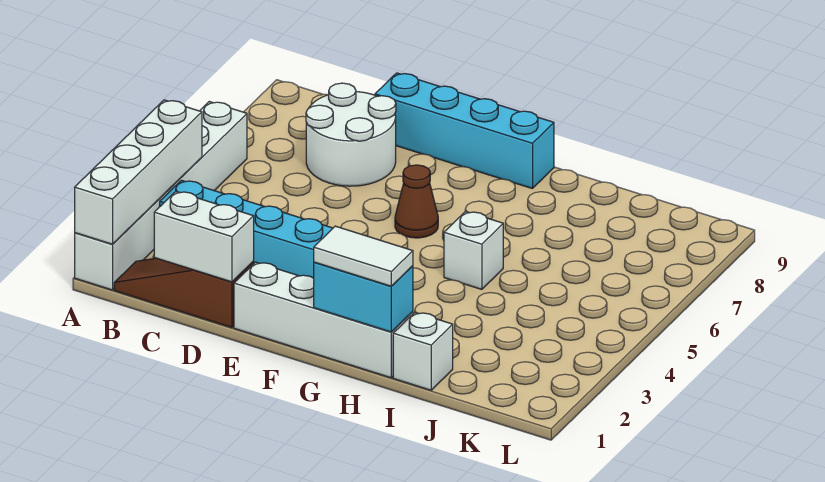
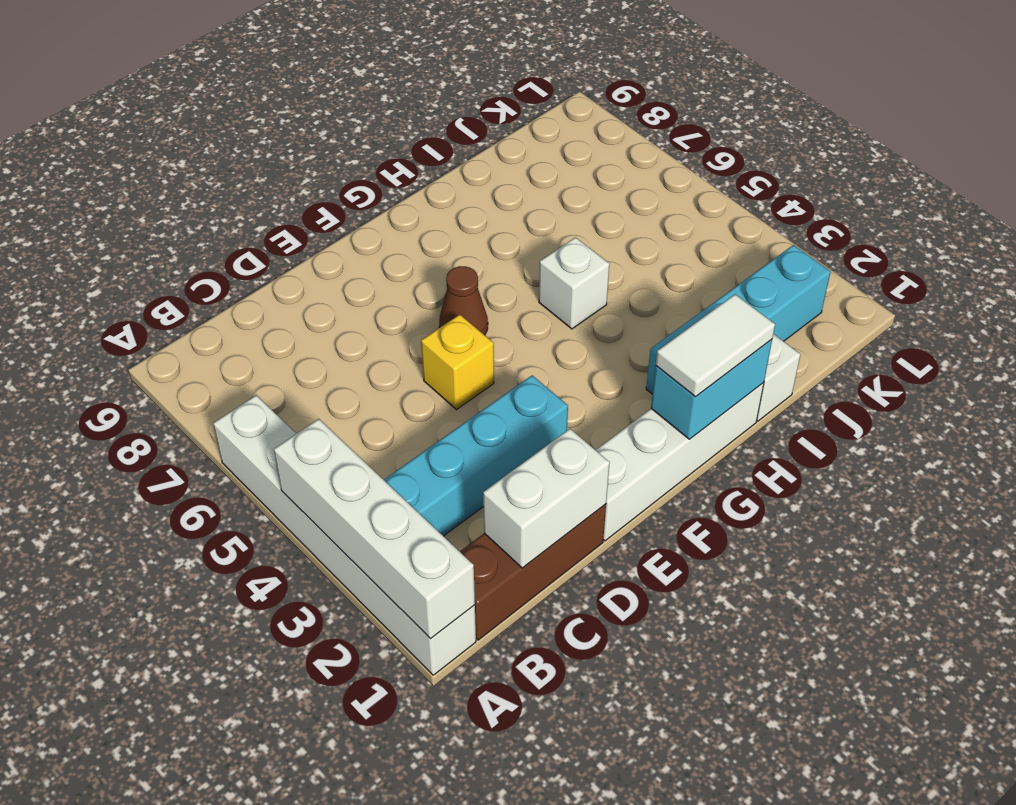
brown slope B1:D1 level 1 top D -> brown brick B1:D1 level 1
white round brick C7:D8 level 1 -> none
cyan brick D9:G9 level 1 -> cyan brick H2:K2 level 1
none -> yellow brick E5 level 1

